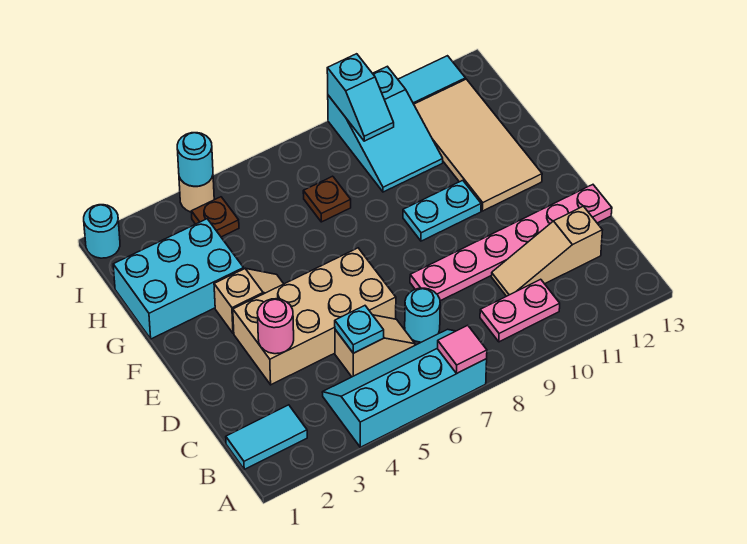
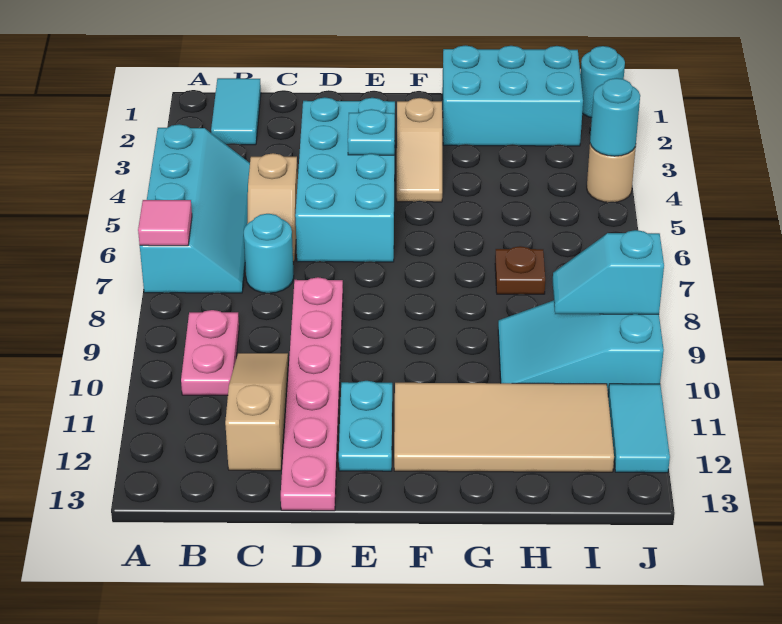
cyan plate C5 level 2 -> cyan plate E4 level 2
tan brick D3:E6 level 1 -> cyan brick D3:E6 level 1
pink round brick D3 level 2 -> none
cyan plate F9:F10 level 1 -> cyan plate E11:E12 level 1
cyan brick G1:H3 level 1 -> cyan brick G1:I2 level 1
brown plate I4 level 1 -> none

